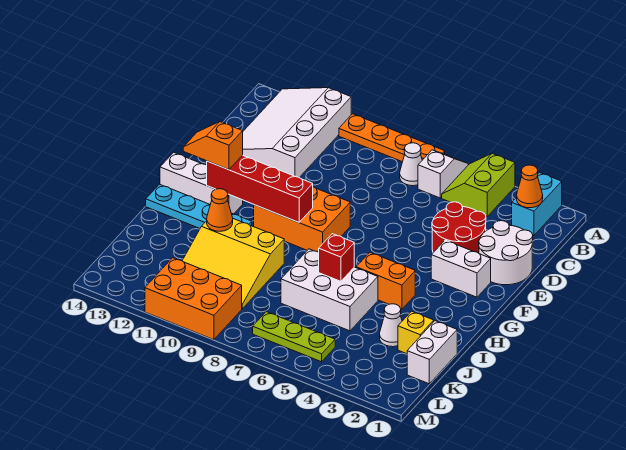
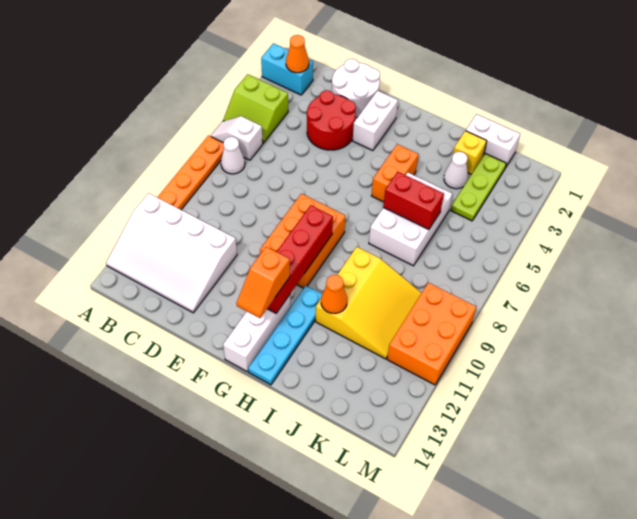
red brick I6 level 2 -> red brick I6:J6 level 2
lime plate L5:L7 level 1 -> lime plate K2:K4 level 1

